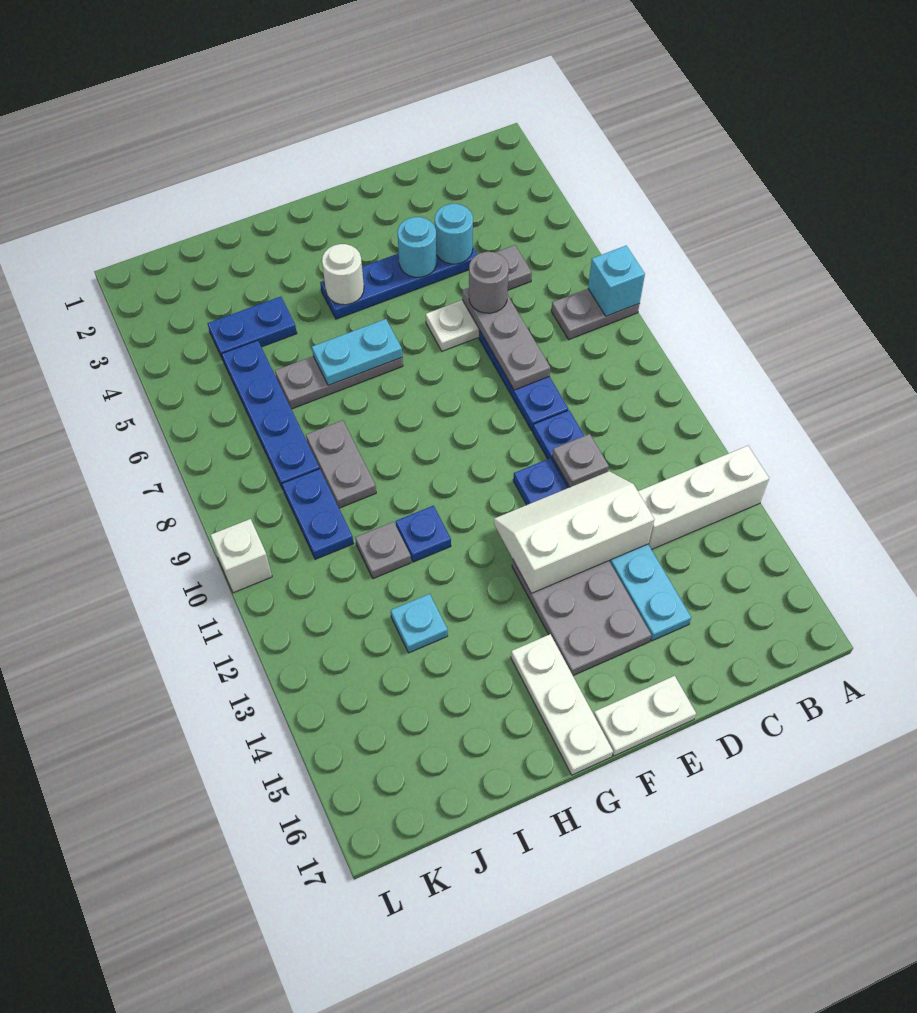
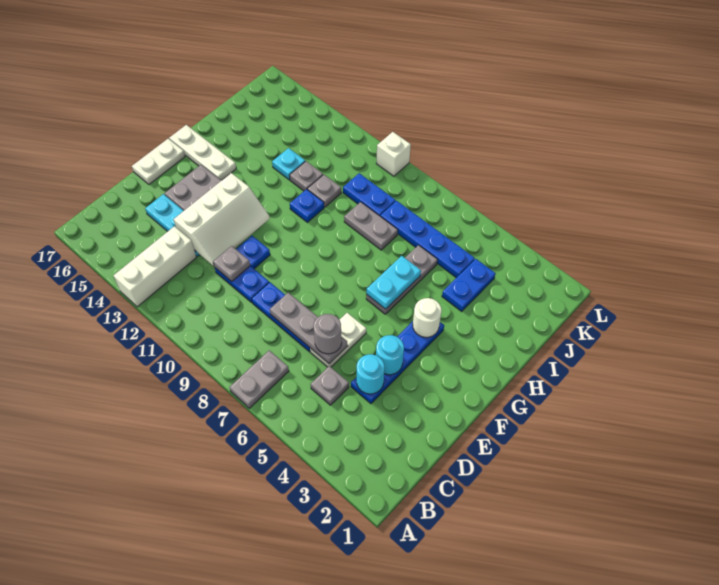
cyan brick A7 level 2 -> none
none -> grey plate I12 level 1

